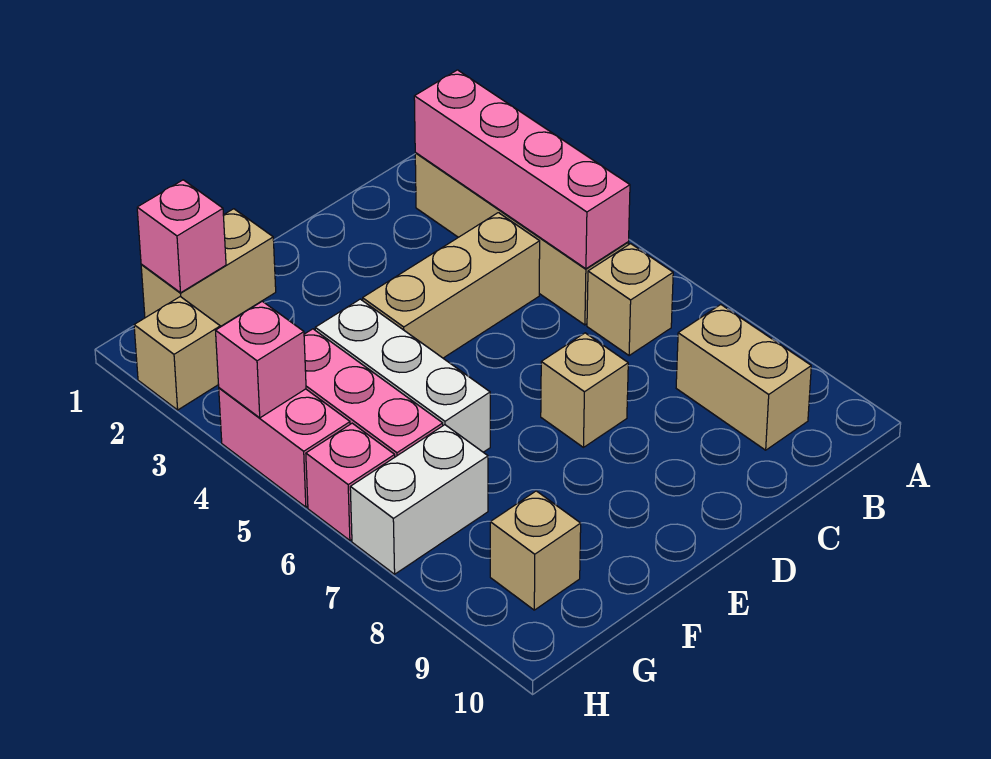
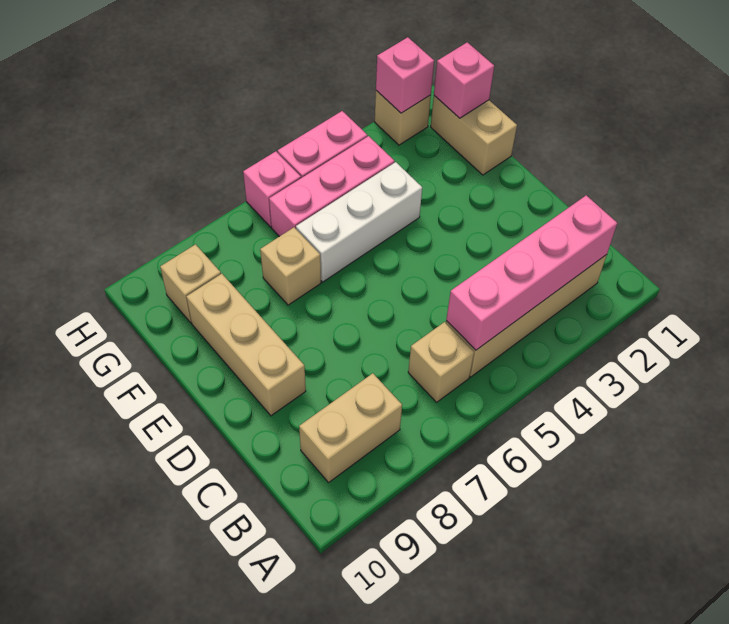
tan brick C4:E4 level 1 -> tan brick D9:F9 level 1
tan brick D7 level 1 -> tan brick F7 level 1
white brick G7:H7 level 1 -> none
pink brick H4 level 2 -> pink brick H2 level 2

